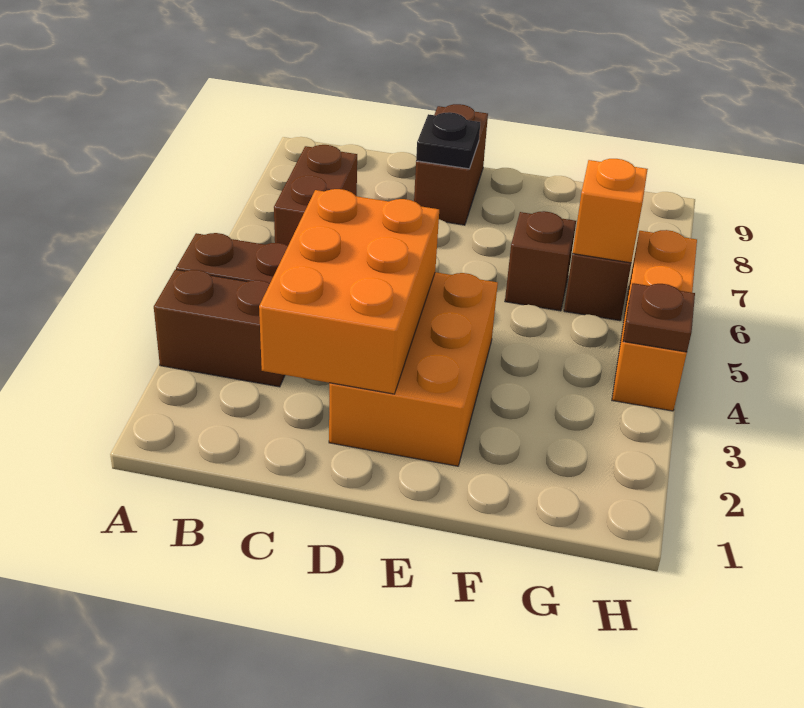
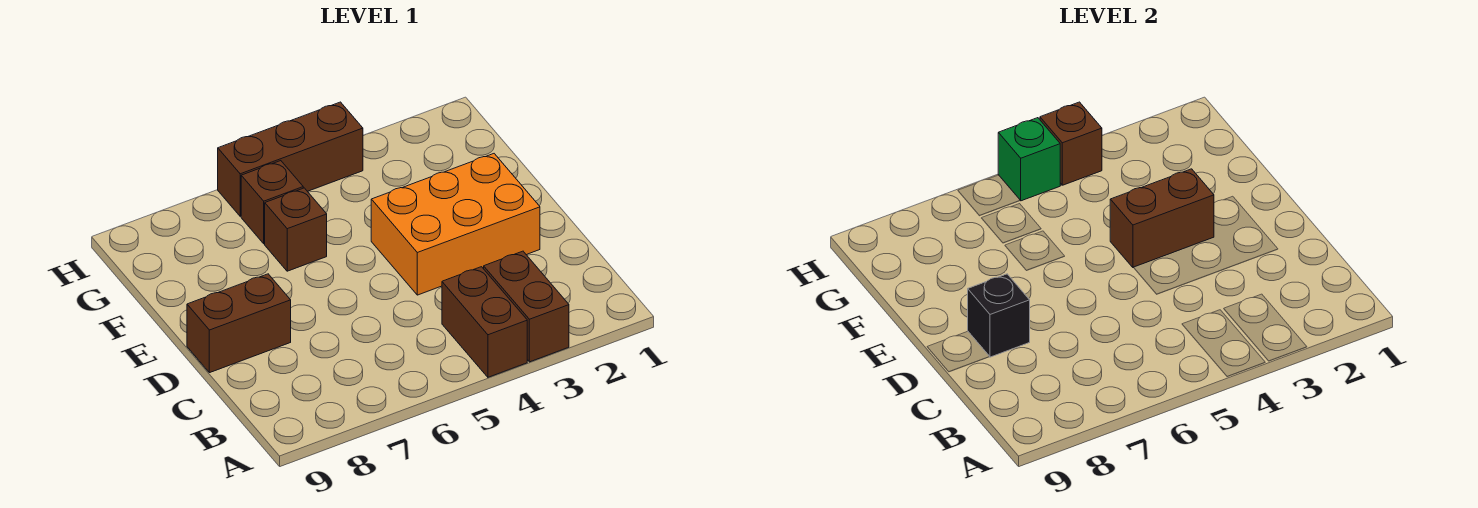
brown brick B6:B7 level 1 -> brown brick E3:E4 level 2
orange brick C2:D4 level 2 -> none
black plate D8 level 2 -> black brick D8 level 2
orange brick G6 level 2 -> none
orange brick H4:H6 level 1 -> brown brick H4:H6 level 1
brown plate H4 level 2 -> brown brick H4 level 2
none -> green brick H5 level 2

